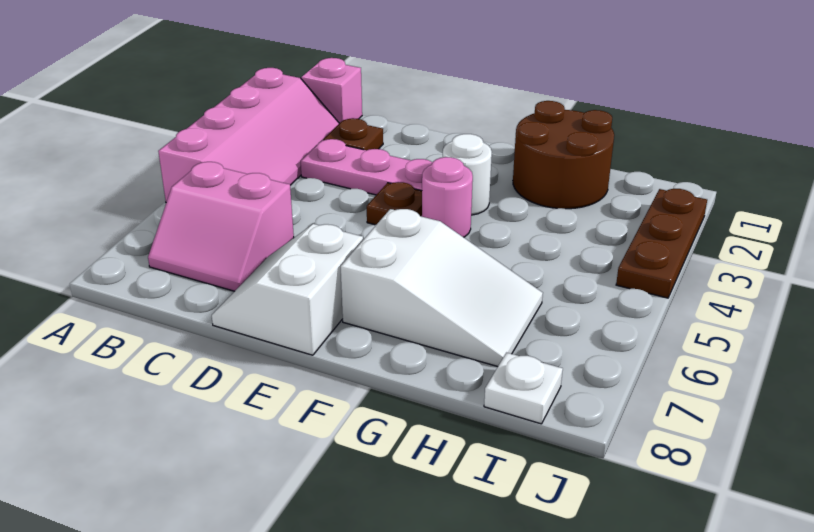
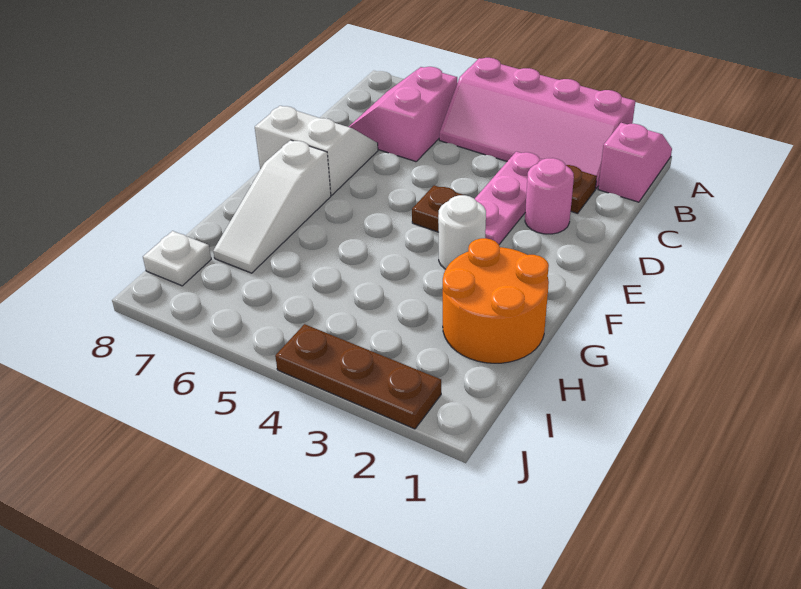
pink round brick F4 level 1 -> pink round brick D2 level 1
white slope F6:H7 level 1 top F -> white slope F7:H7 level 1 top F
brown round brick G1:H2 level 1 -> orange round brick G1:H2 level 1

